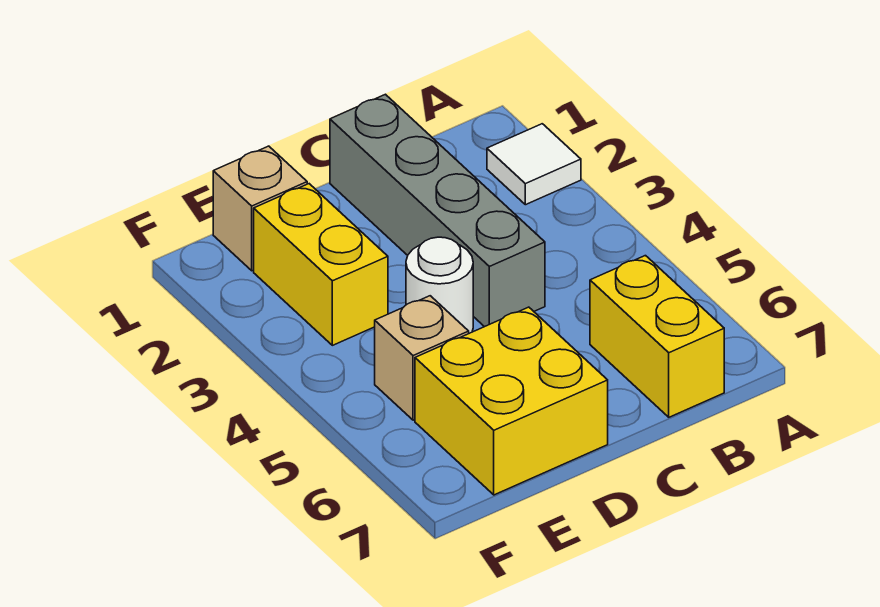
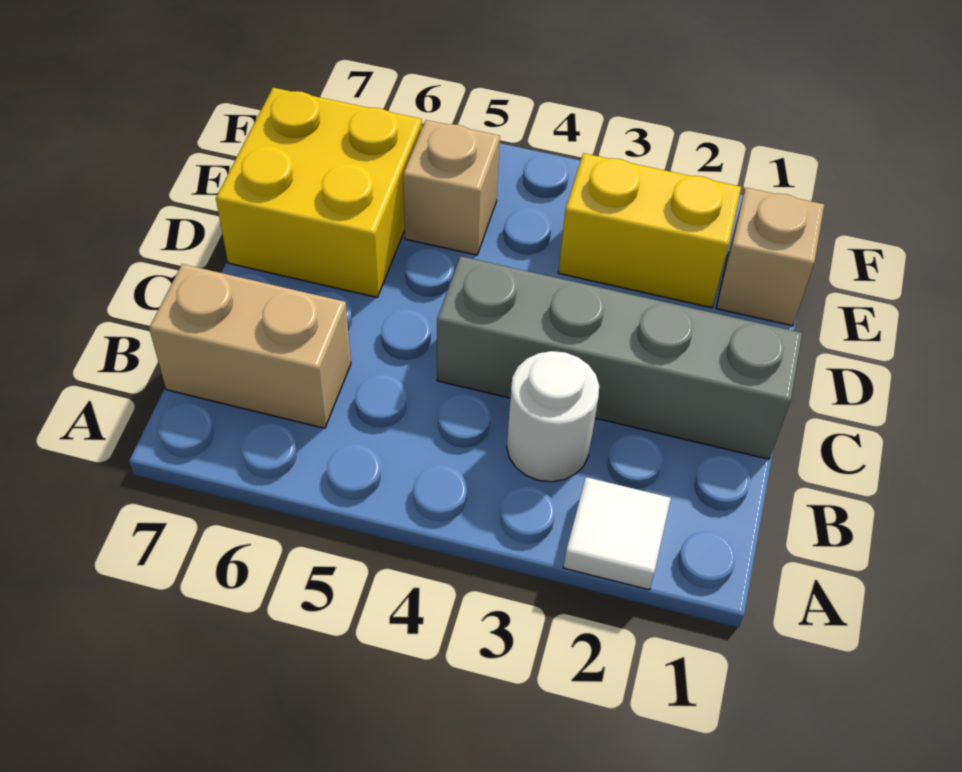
yellow brick B6:B7 level 1 -> tan brick B6:B7 level 1
white round brick D4 level 1 -> white round brick B3 level 1

